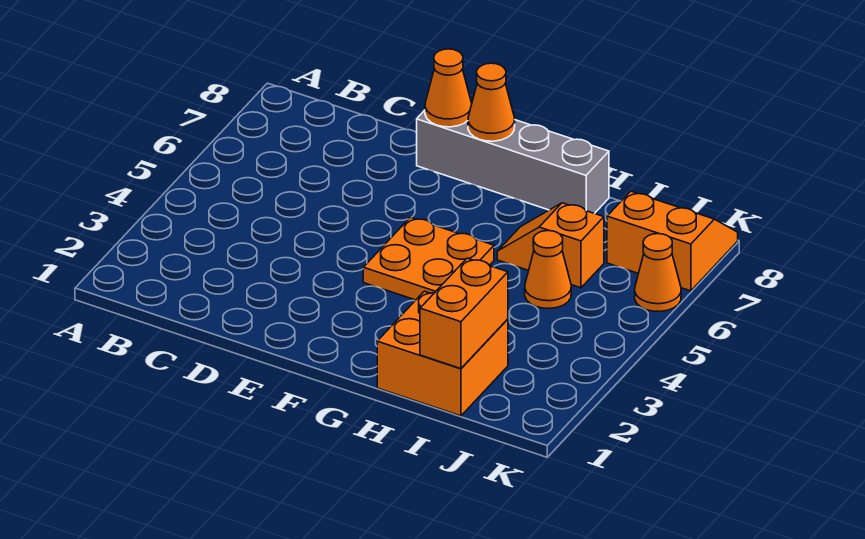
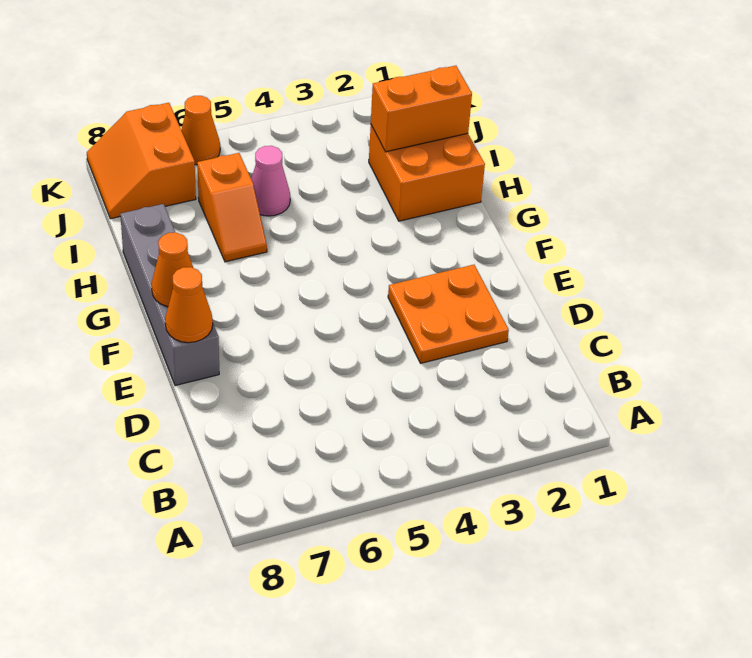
orange plate F4:G5 level 1 -> orange plate D2:E3 level 1
orange cone I5 level 1 -> pink cone I5 level 1

